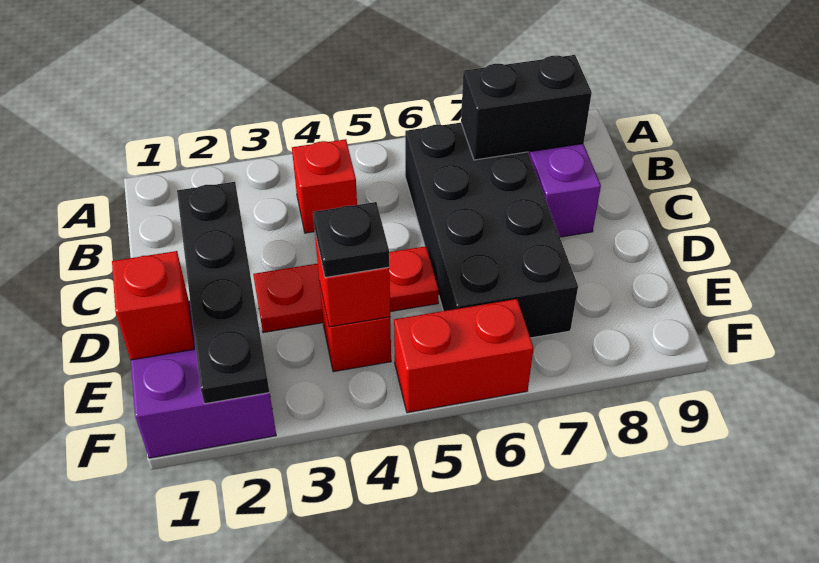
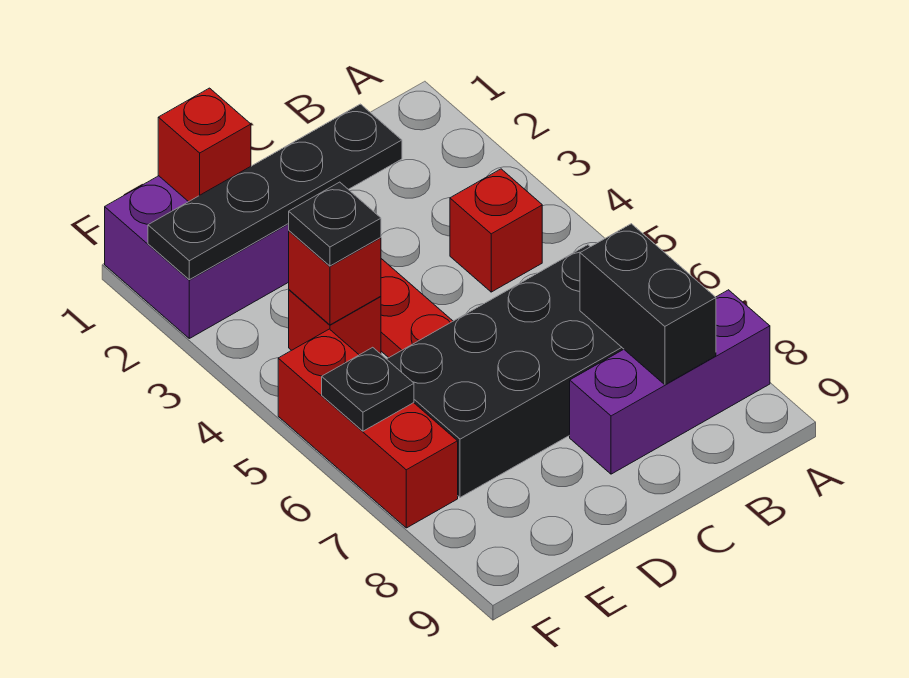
red brick F5:F6 level 1 -> red brick F5:F7 level 1
none -> black plate F6 level 2

